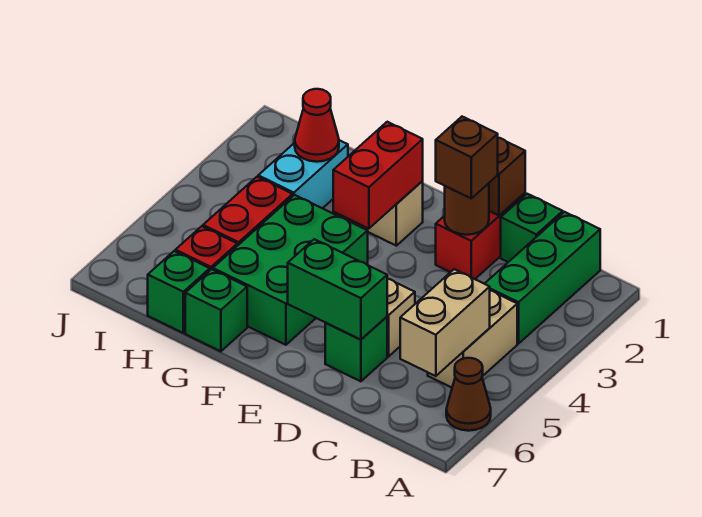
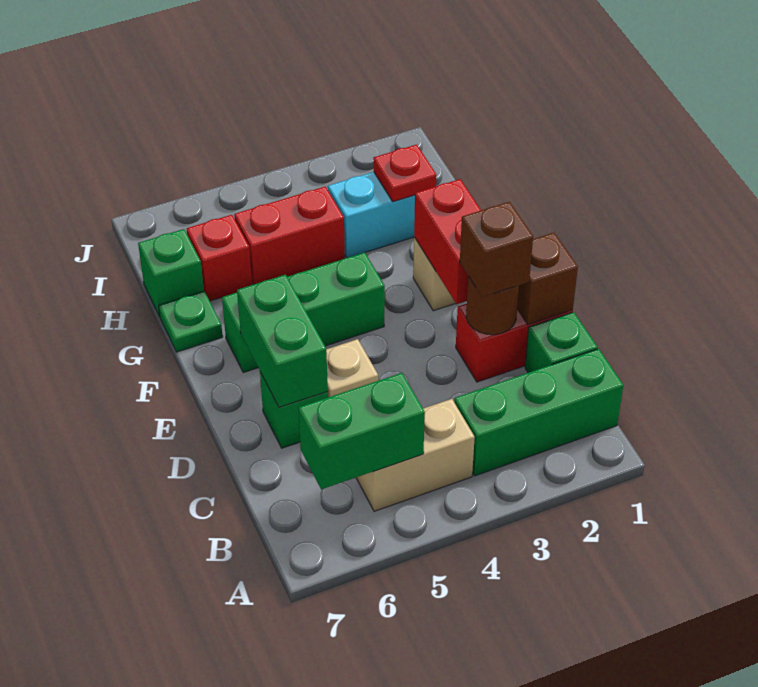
brown cone A6 level 1 -> none
tan brick B5:B6 level 2 -> green brick B5:B6 level 2
red brick F2:F3 level 2 -> red brick E2:F2 level 2
green brick F4:G6 level 1 -> green brick F4:F6 level 1
green brick G7 level 1 -> green plate G7 level 1
red cone H2 level 2 -> red plate H2 level 2

